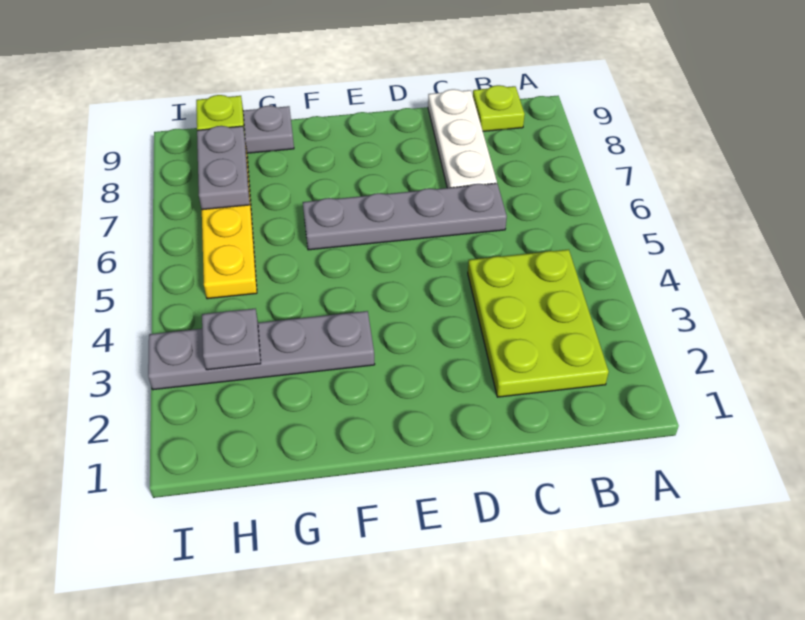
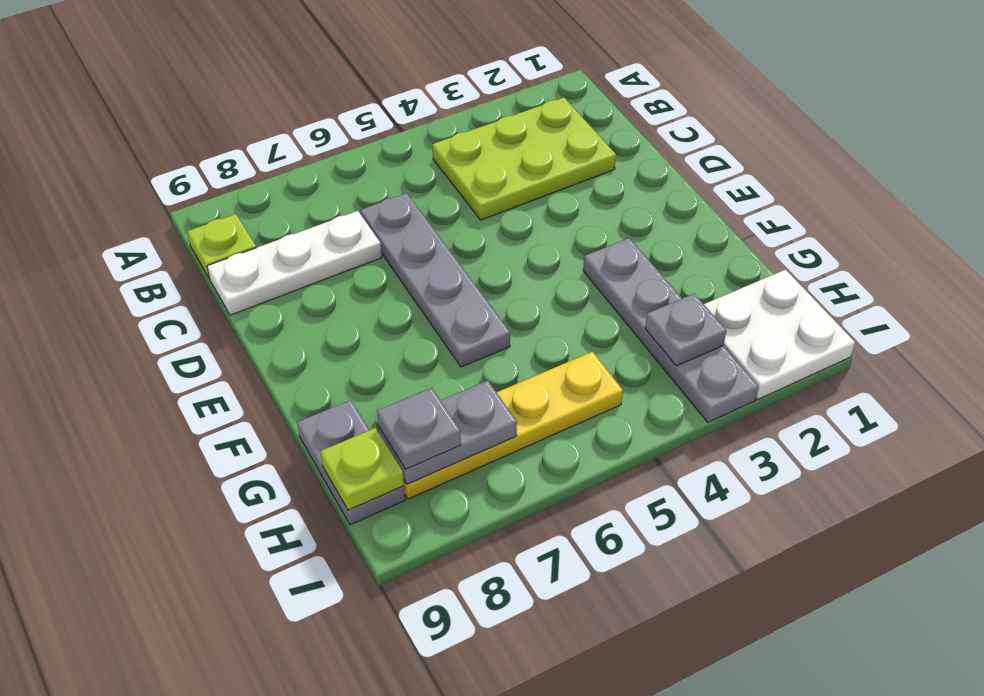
none -> white plate H1:I2 level 1
none -> grey plate H8 level 3

